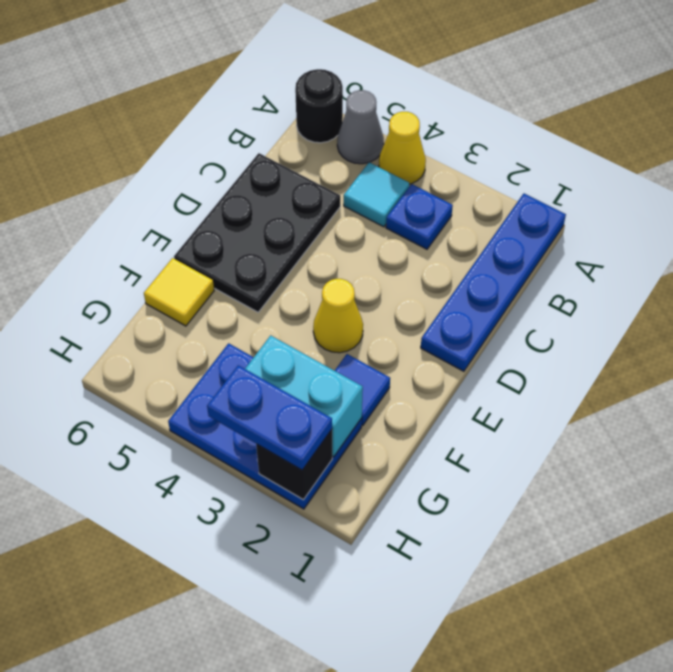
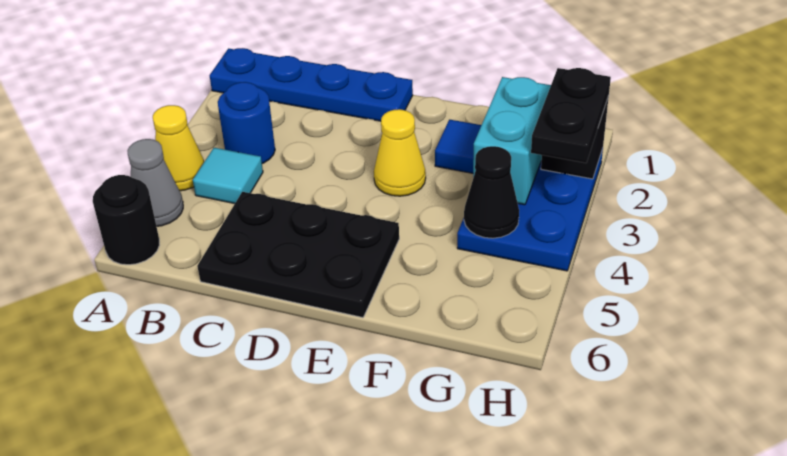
blue plate B3 level 1 -> blue round brick B3 level 1
yellow tile F6 level 1 -> none
none -> black cone G4 level 2
blue plate H2:H3 level 3 -> black plate H2:H3 level 3

